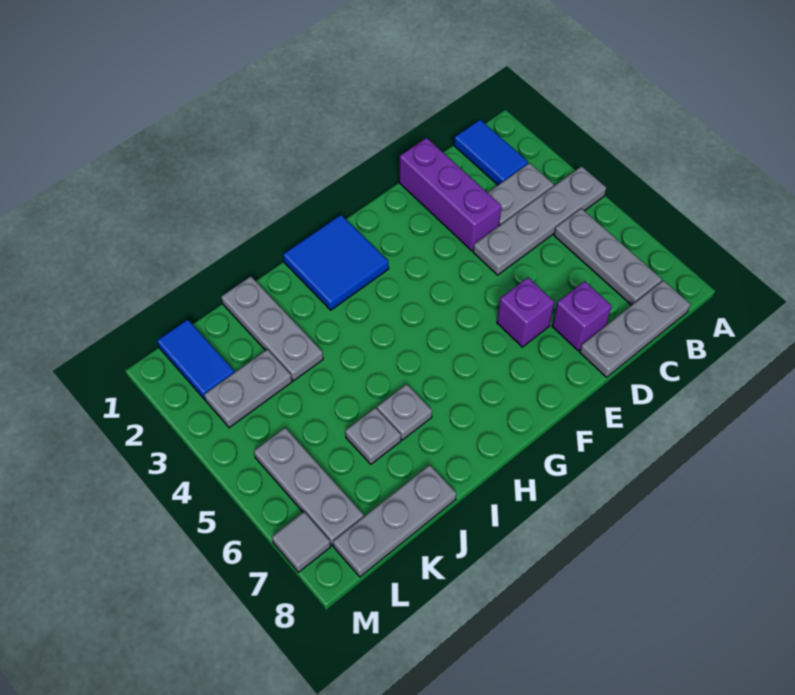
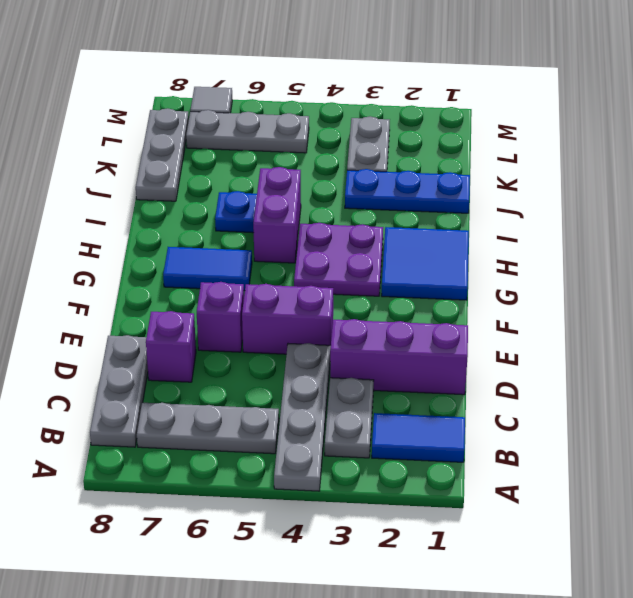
none -> purple brick E4:E5 level 1
none -> purple plate G3:H4 level 1
none -> purple brick H5:I5 level 1
grey plate I6 level 1 -> blue plate I6 level 1
grey plate J1:J3 level 1 -> blue plate J1:J3 level 1
grey plate J6 level 1 -> none
blue tile L1:L2 level 1 -> blue tile G6:G7 level 1

